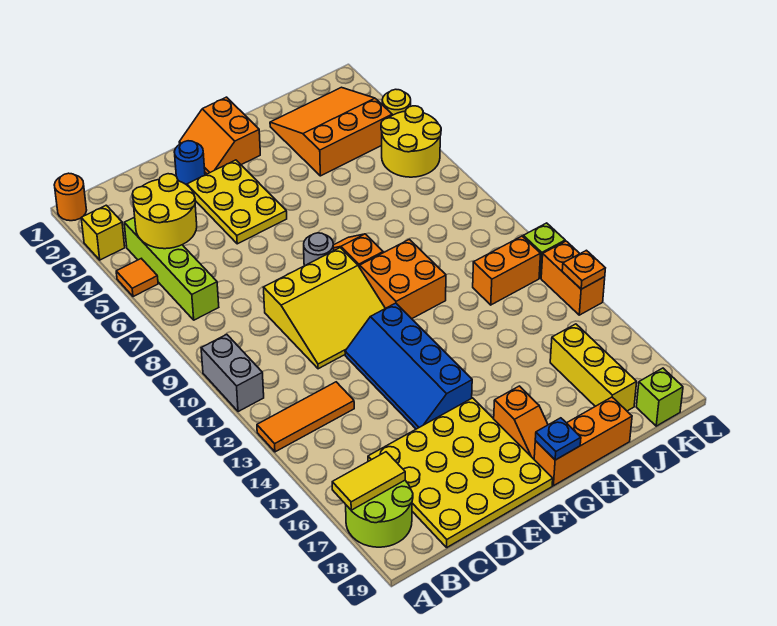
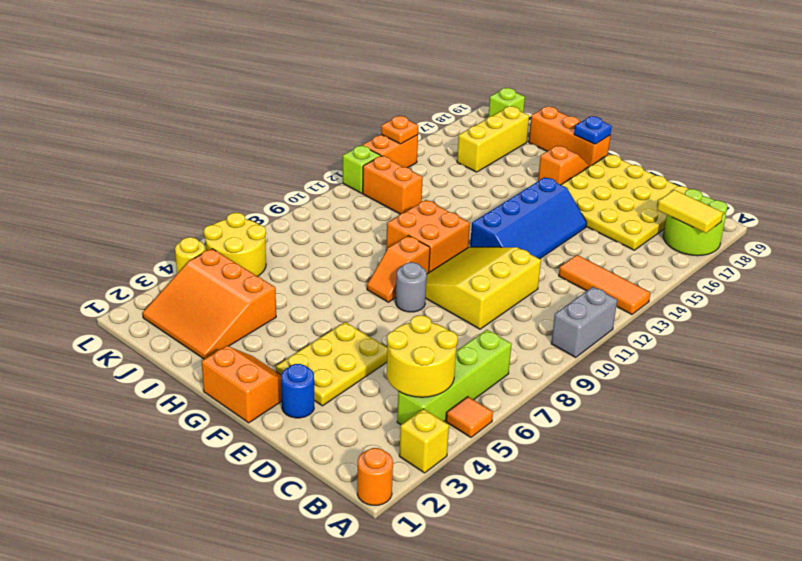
yellow slope D9:F11 level 1 top 9 -> yellow slope D9:F11 level 1 top D
orange slope F1:G2 level 1 top G -> orange slope F1:G2 level 1 top 1

